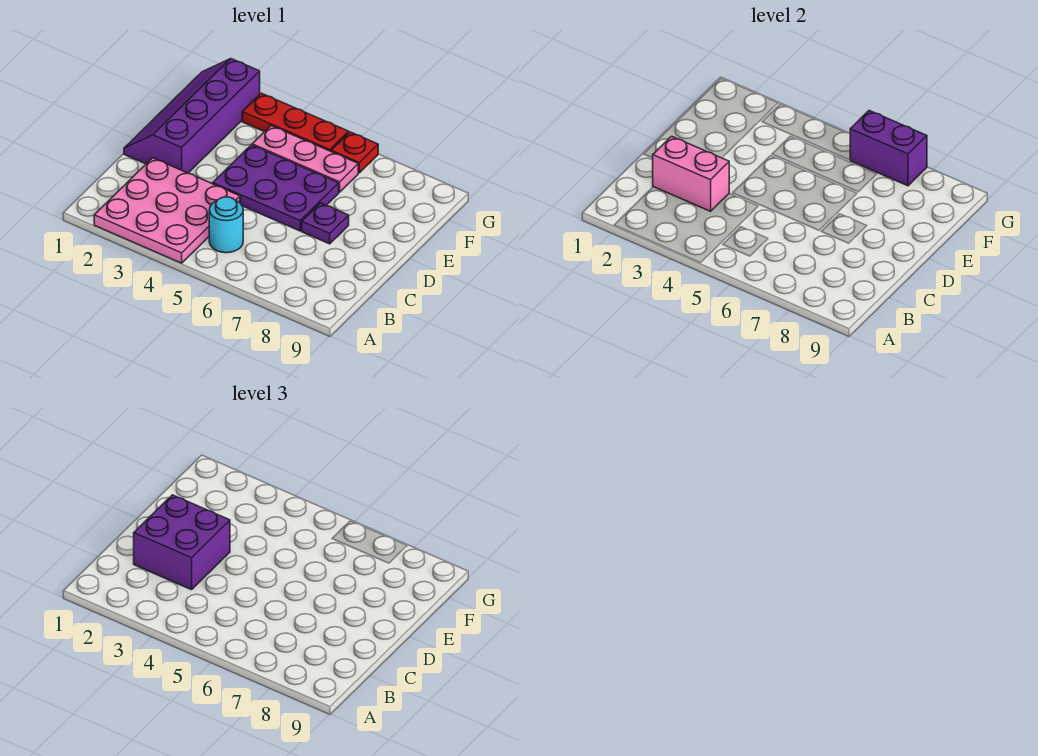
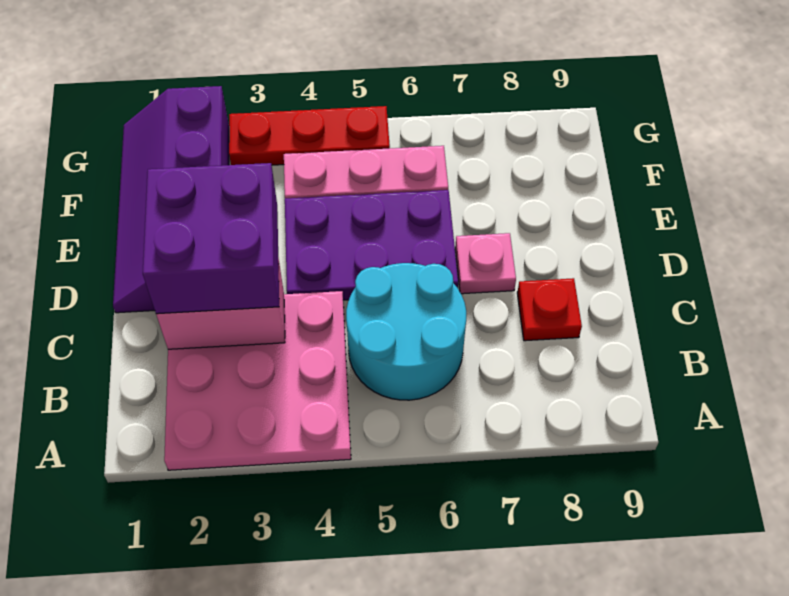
cyan round brick B5 level 1 -> cyan round brick B5:C6 level 1
purple plate D7 level 1 -> pink plate D7 level 1
red plate G6 level 1 -> red plate C8 level 1
purple brick G6:G7 level 2 -> none

